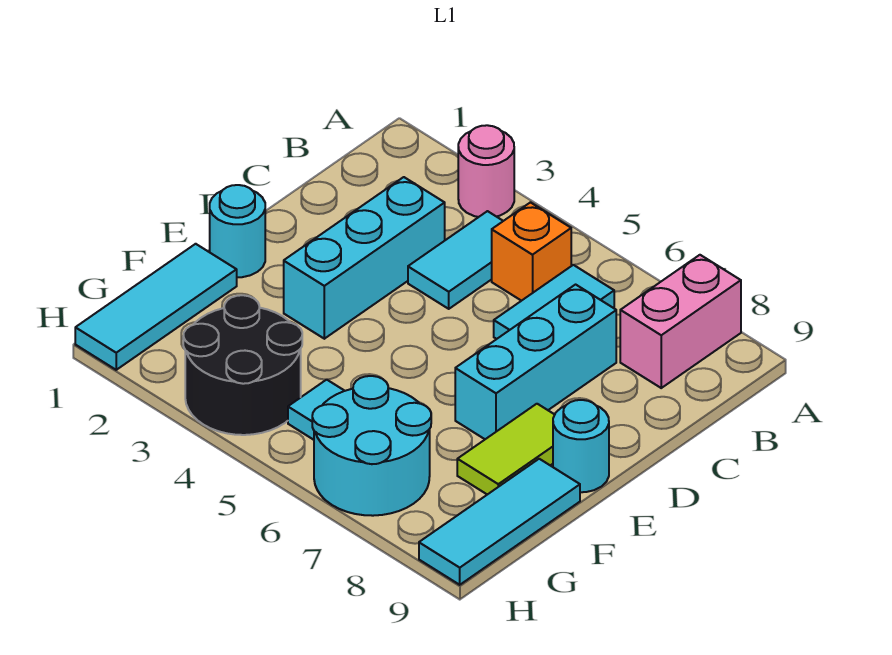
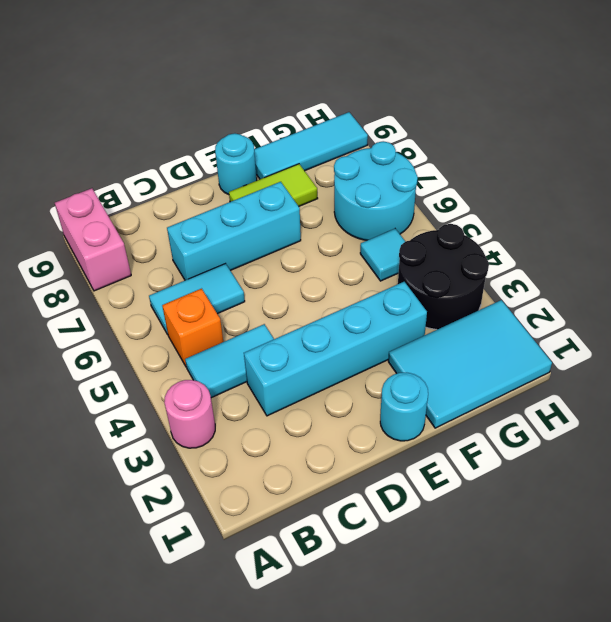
pink brick A8:B8 level 1 -> pink brick A8:A9 level 1
cyan brick C3:E3 level 1 -> cyan brick C3:F3 level 1
cyan tile F1:H1 level 1 -> cyan tile F1:H2 level 1

